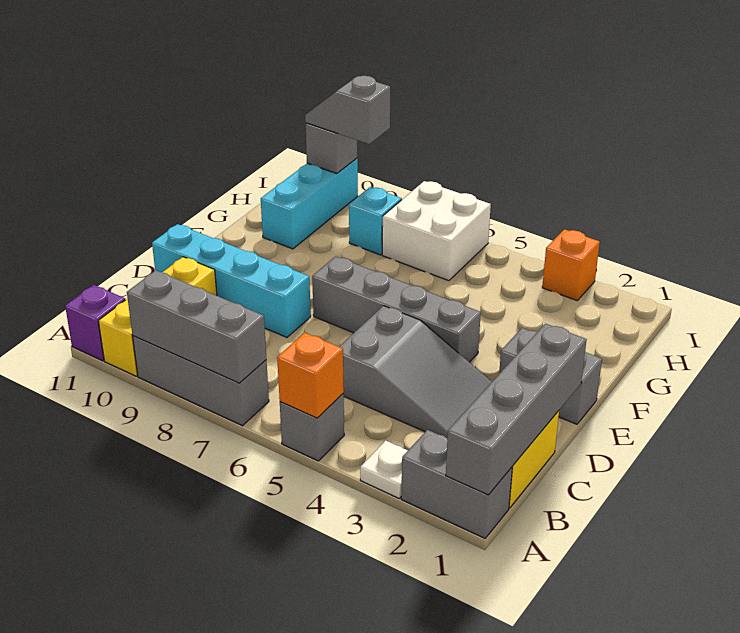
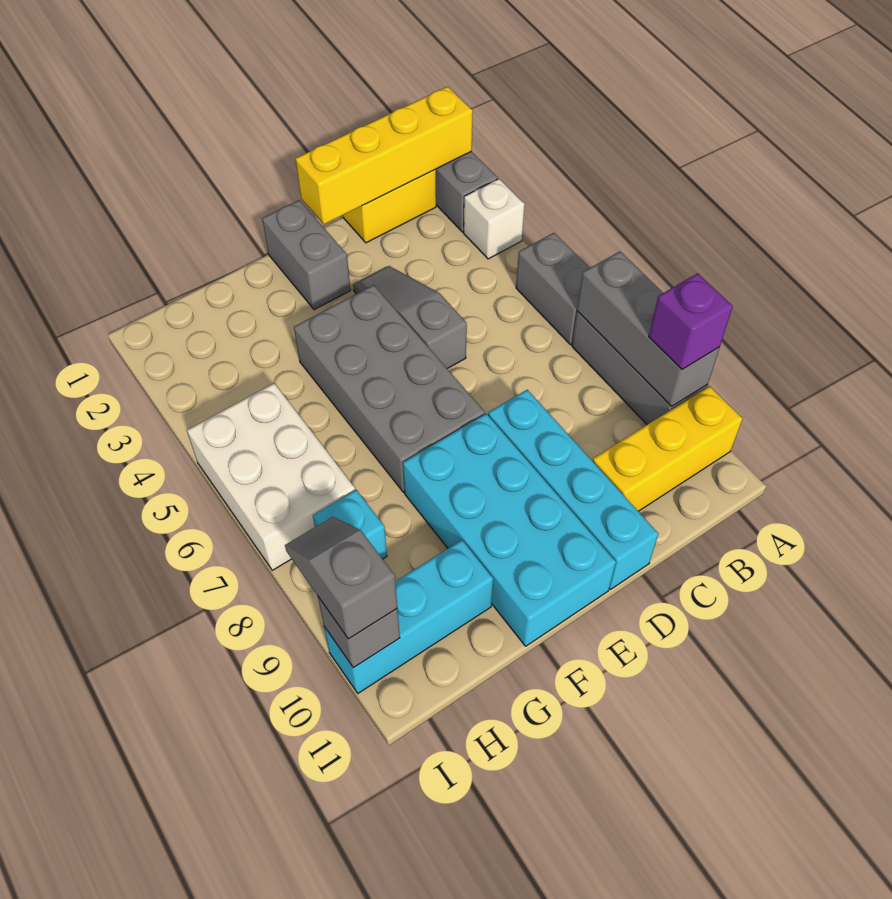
grey brick A1:D1 level 2 -> yellow brick A1:D1 level 2
white plate A3 level 1 -> white brick A3 level 1
grey brick A5 level 1 -> grey brick A5:A6 level 1
orange brick A5 level 2 -> none
purple brick A11 level 1 -> purple brick A9 level 3
grey slope C3:D5 level 1 top 5 -> grey slope D3:D5 level 1 top 5
grey brick E4:E7 level 1 -> grey brick E4:F7 level 1
none -> cyan brick E8:F11 level 1
white brick H6:I7 level 1 -> white brick H5:I7 level 1
orange brick I3 level 1 -> none
grey slope I9:I10 level 3 top 9 -> grey slope I9:I10 level 3 top 10

